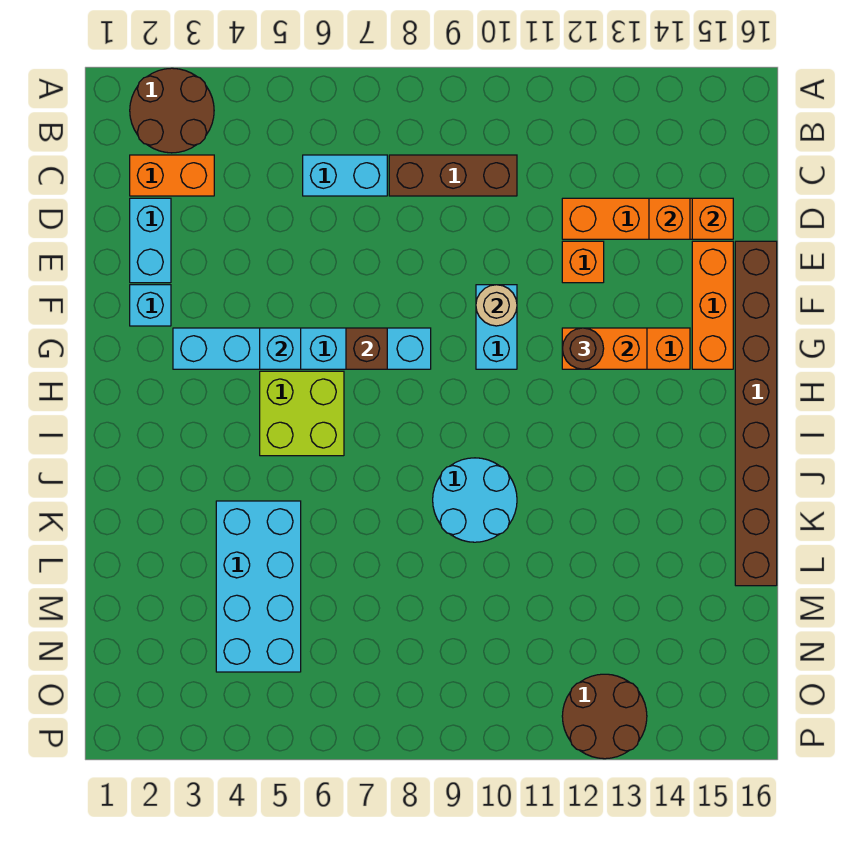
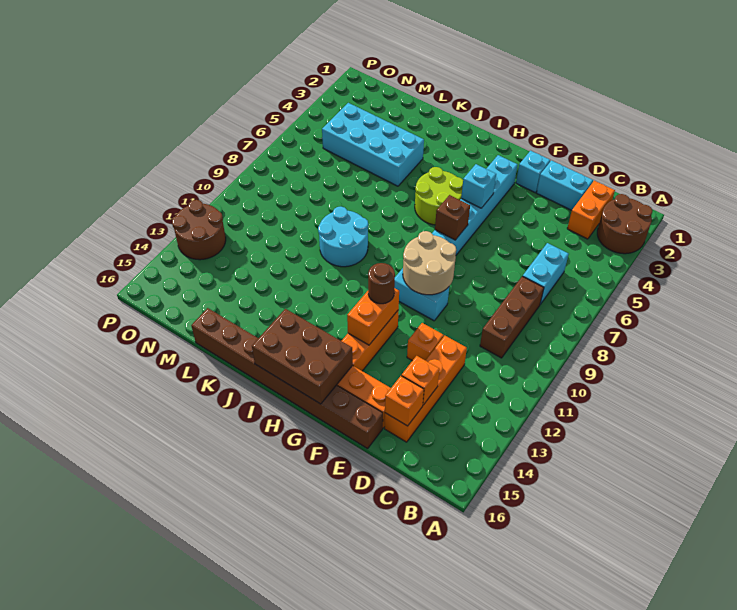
tan round brick F10 level 2 -> tan round brick F9:G10 level 2
none -> brown brick G15:I16 level 2
lime brick H5:I6 level 1 -> lime round brick H5:I6 level 1

